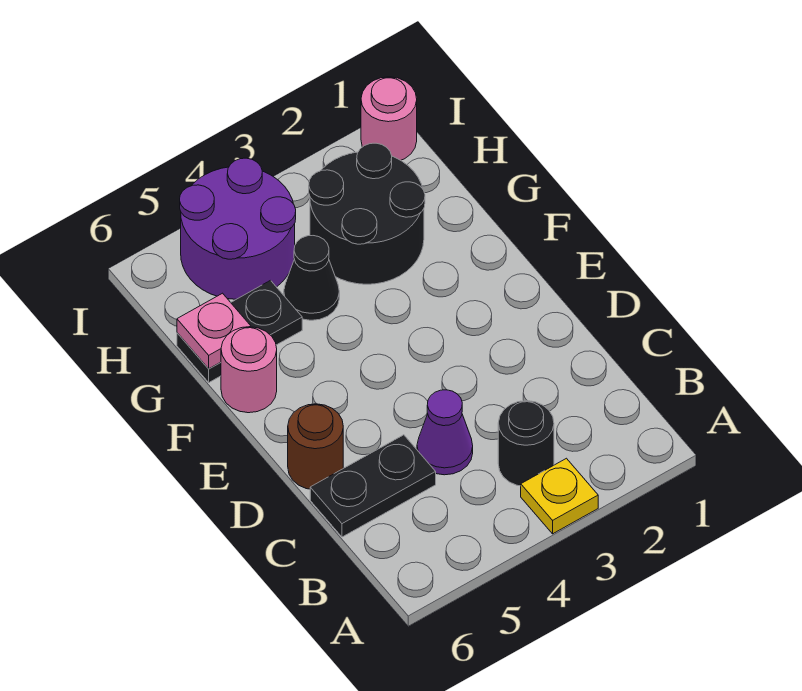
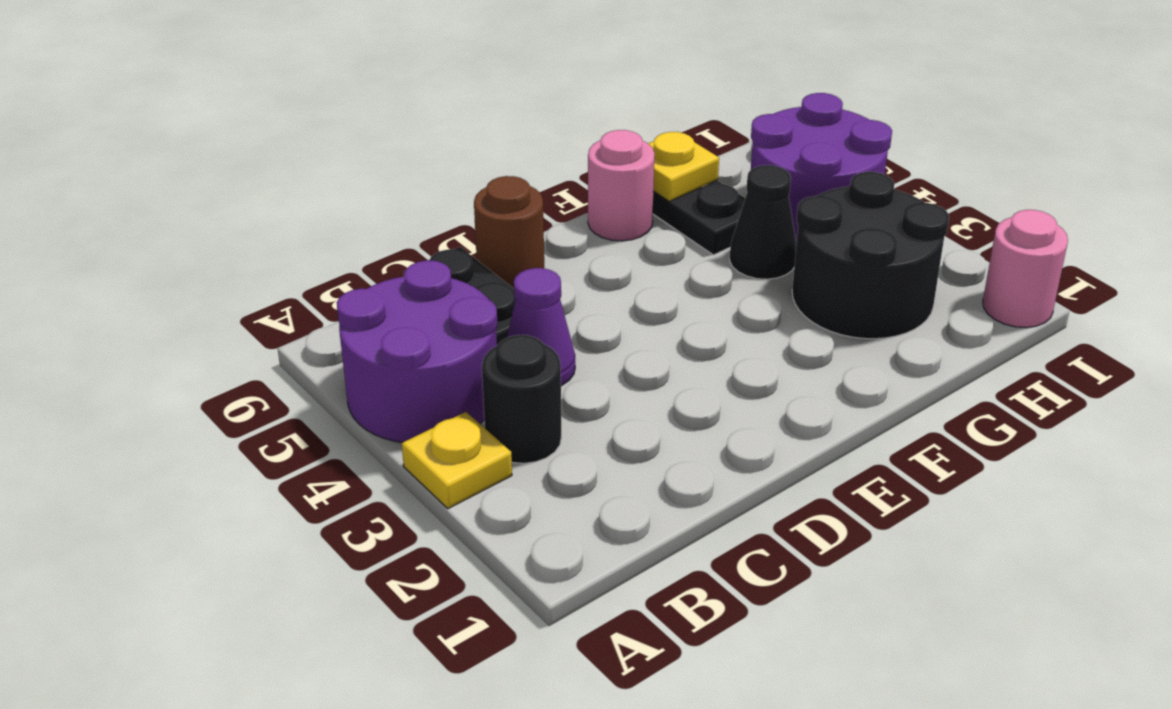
none -> purple round brick A4:B5 level 1
pink plate G6 level 2 -> yellow plate G6 level 2

